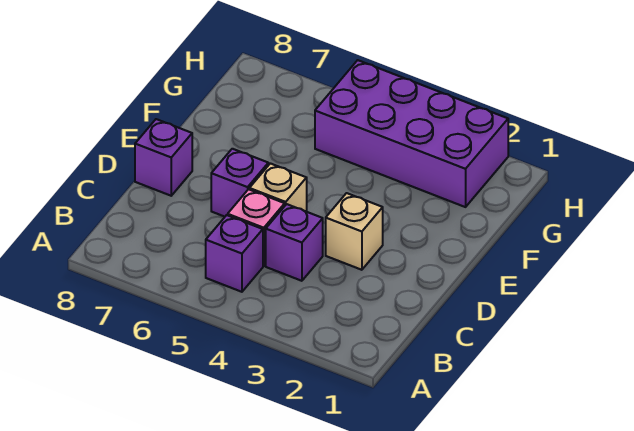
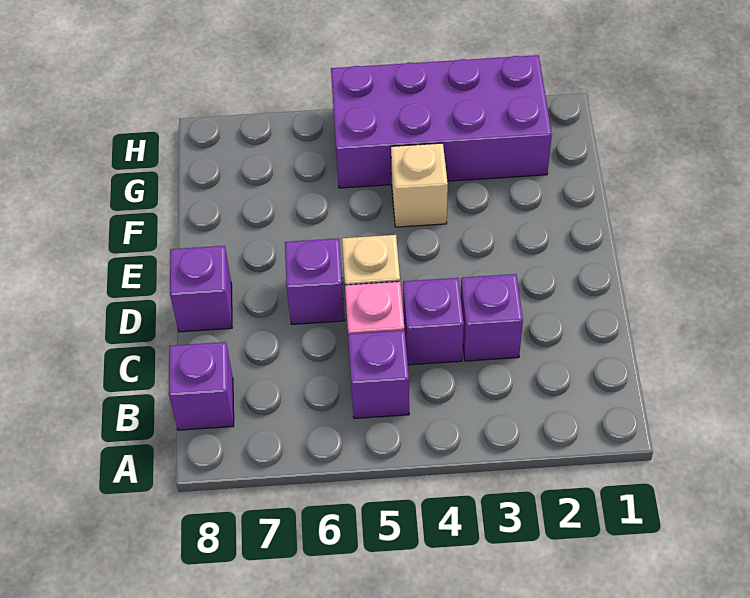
none -> purple brick B8 level 1
none -> purple brick C3 level 1
tan brick D3 level 1 -> tan brick F4 level 1

